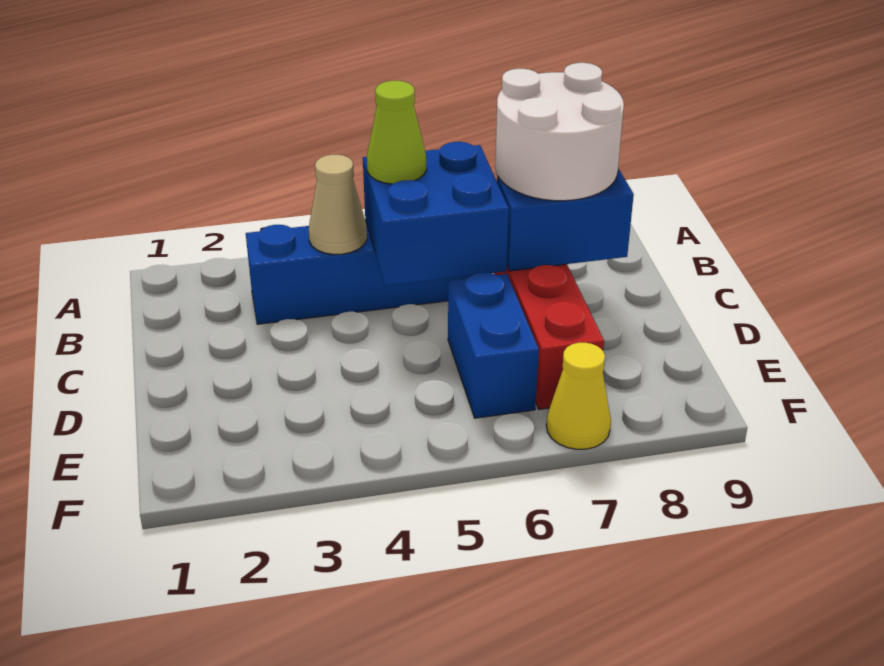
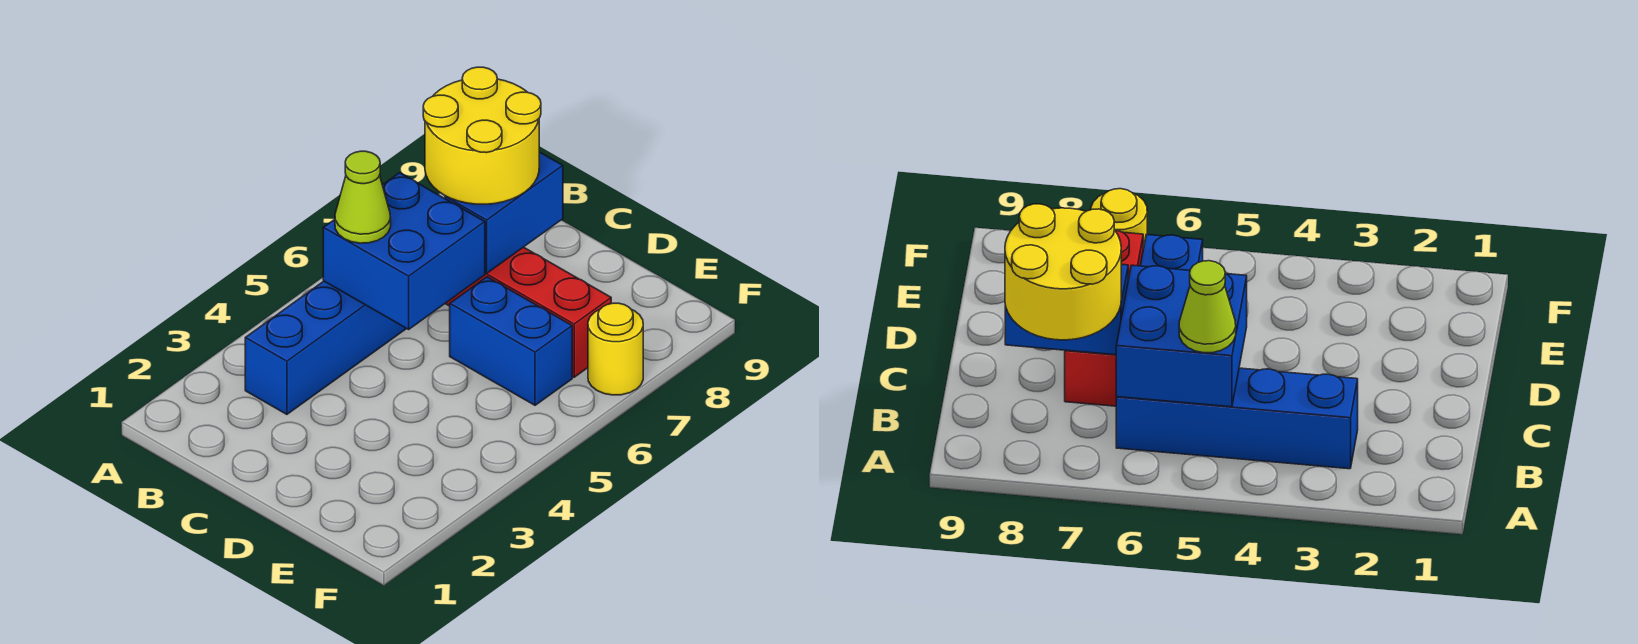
tan cone B4 level 2 -> none
white round brick B7:C8 level 3 -> yellow round brick B7:C8 level 3
yellow cone F7 level 1 -> yellow round brick F7 level 1

